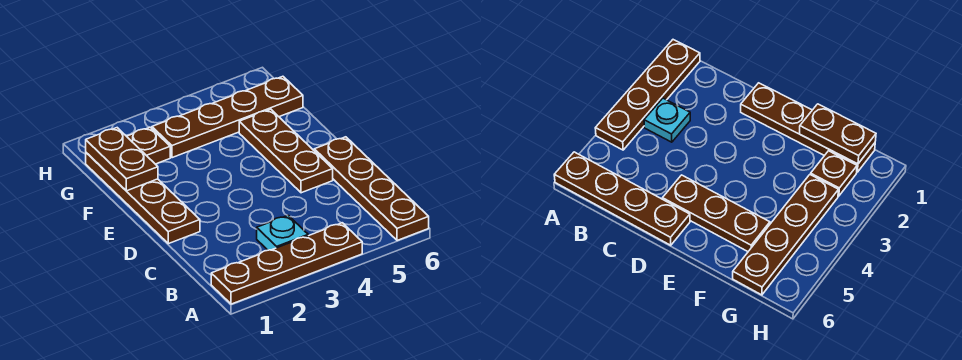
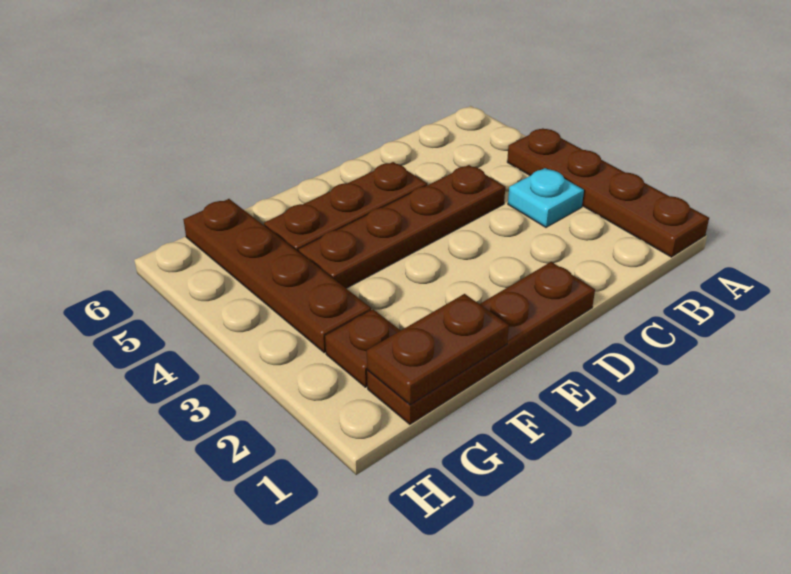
brown plate A6:D6 level 1 -> brown plate C4:F4 level 1

